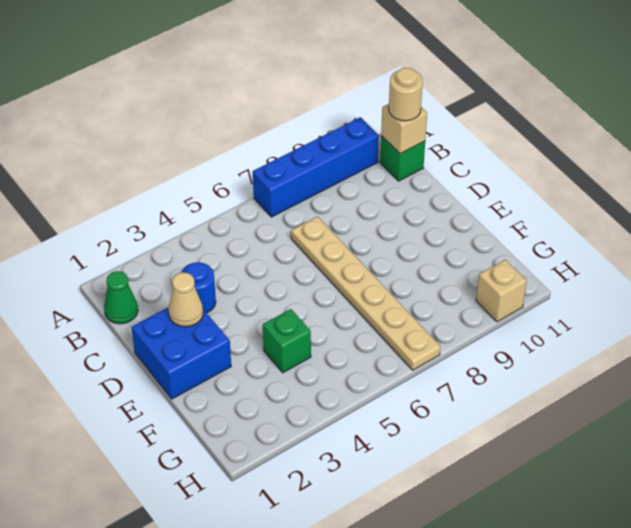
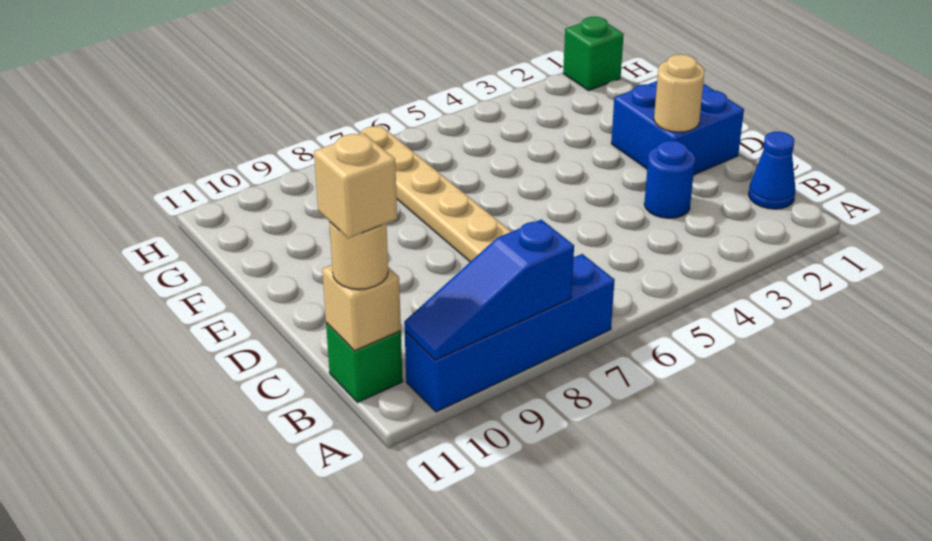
none -> blue slope A8:A10 level 2 top 8
green cone B1 level 1 -> blue cone B1 level 1
tan cone D2 level 2 -> tan round brick D2 level 2
green brick F4 level 1 -> green brick H1 level 1
tan brick H10 level 1 -> tan brick B11 level 4

